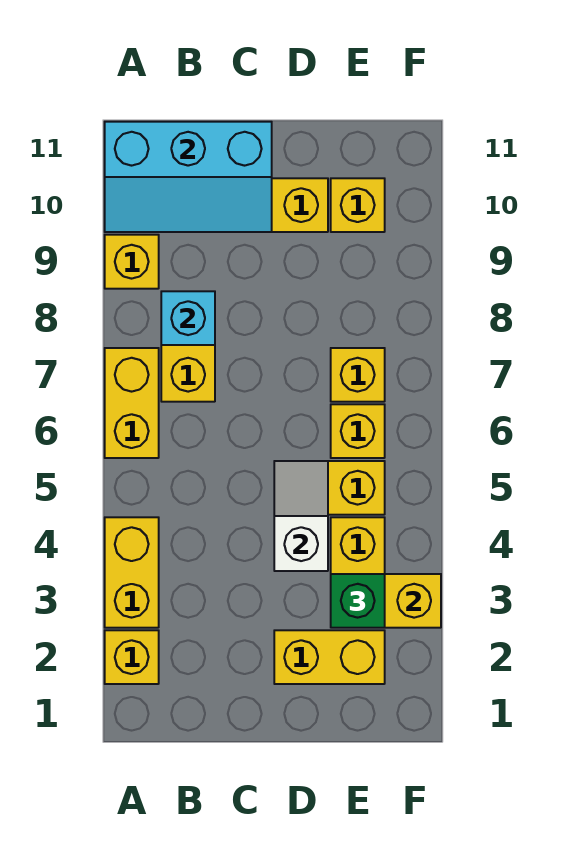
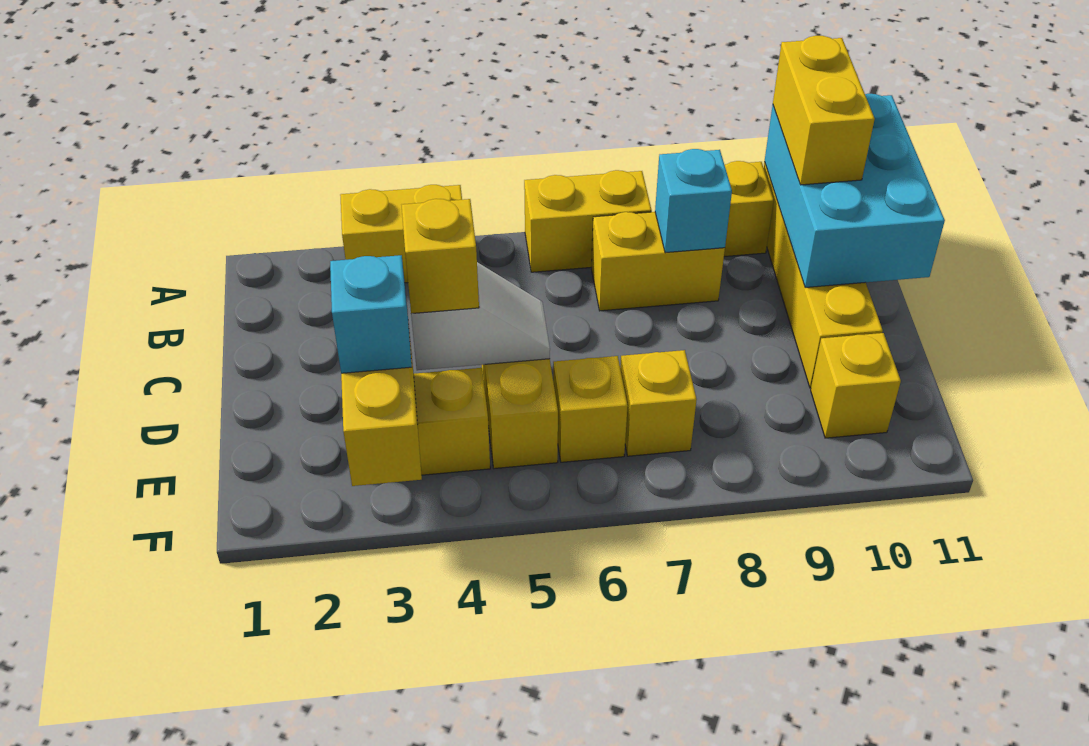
yellow brick A2 level 1 -> yellow brick D4 level 3
cyan slope A10:C11 level 2 top 11 -> cyan brick A10:C11 level 2
yellow brick D2:E2 level 1 -> yellow brick A10:B10 level 3
green brick E3 level 3 -> cyan brick E3 level 3

